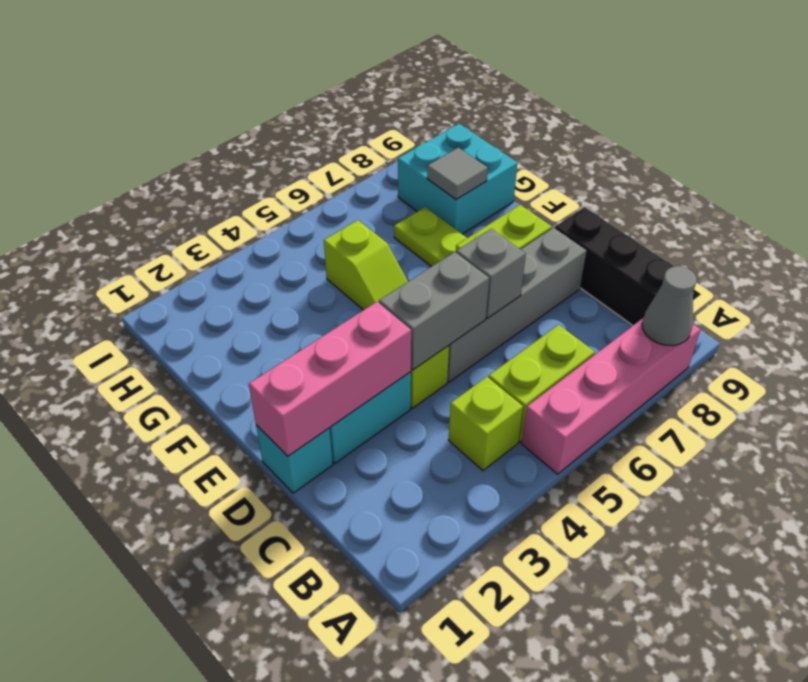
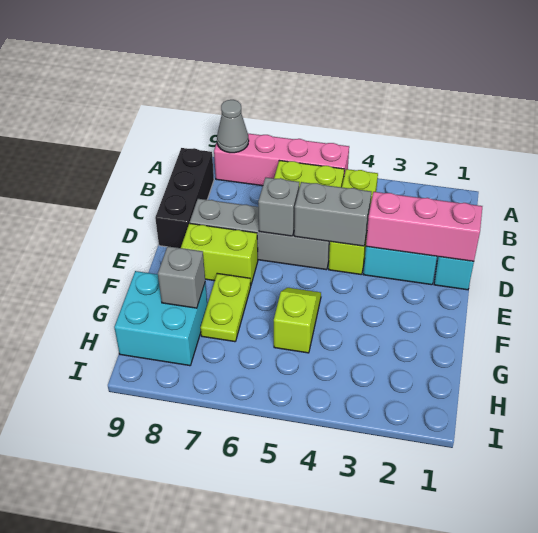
grey tile G8 level 2 -> grey brick G8 level 2

